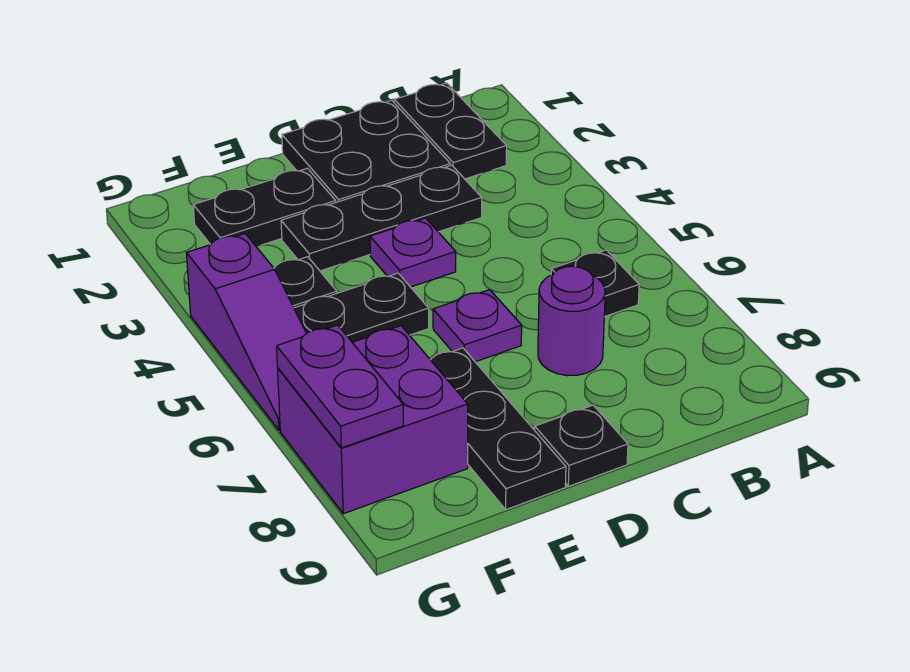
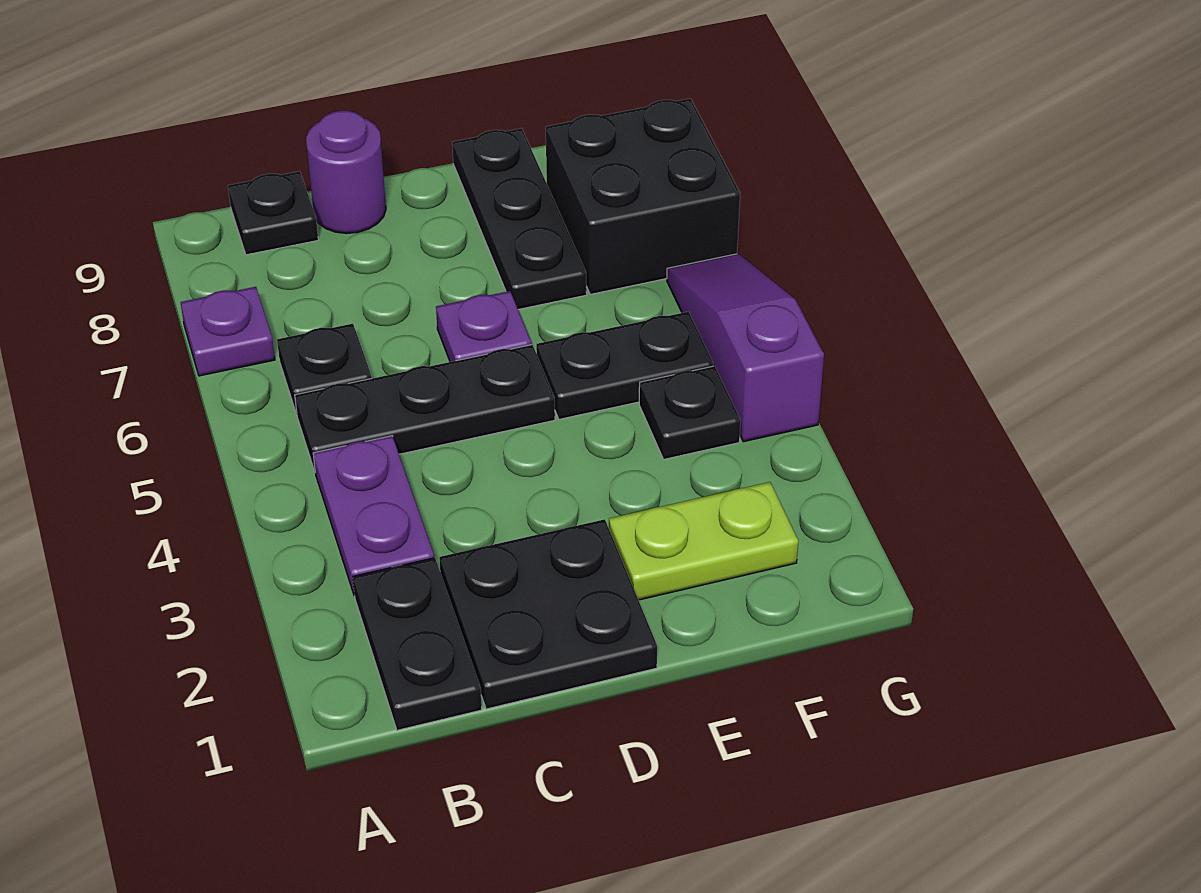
black plate C3:E3 level 1 -> black plate B5:D5 level 1
purple round brick C7 level 1 -> purple round brick C9 level 1
purple plate D4 level 1 -> purple plate A7 level 1
black plate D9 level 1 -> black plate B9 level 1
black plate E2:F2 level 1 -> lime plate E2:F2 level 1
purple brick F7:G8 level 1 -> black brick F7:G8 level 1
purple plate G7:G8 level 2 -> purple plate B3:B4 level 1

